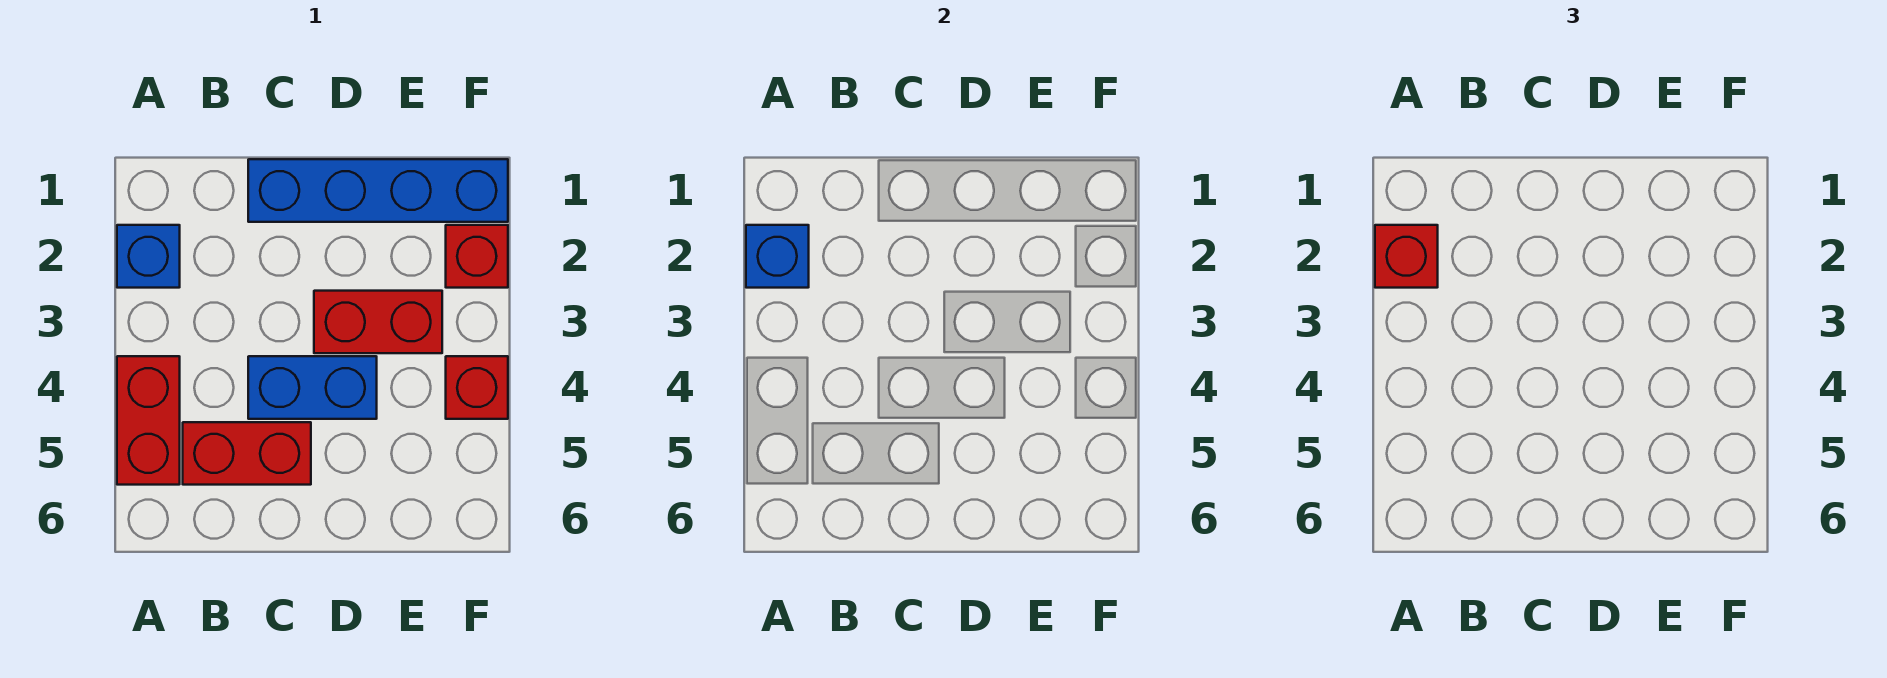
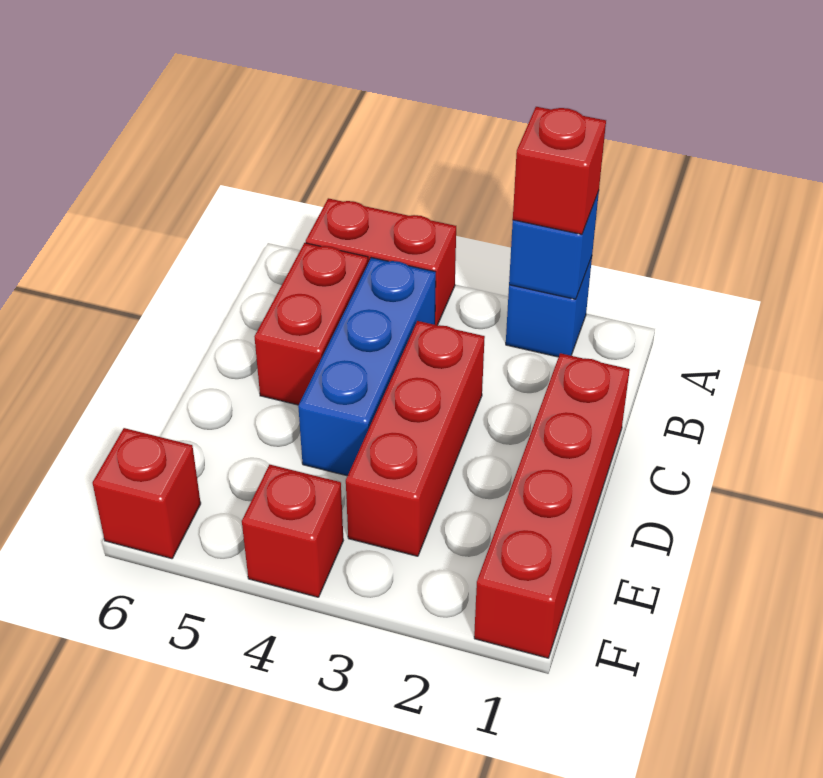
blue brick C1:F1 level 1 -> red brick C1:F1 level 1
blue brick C4:D4 level 1 -> blue brick B4:D4 level 1
red brick D3:E3 level 1 -> red brick C3:E3 level 1
red brick F2 level 1 -> red brick F6 level 1

